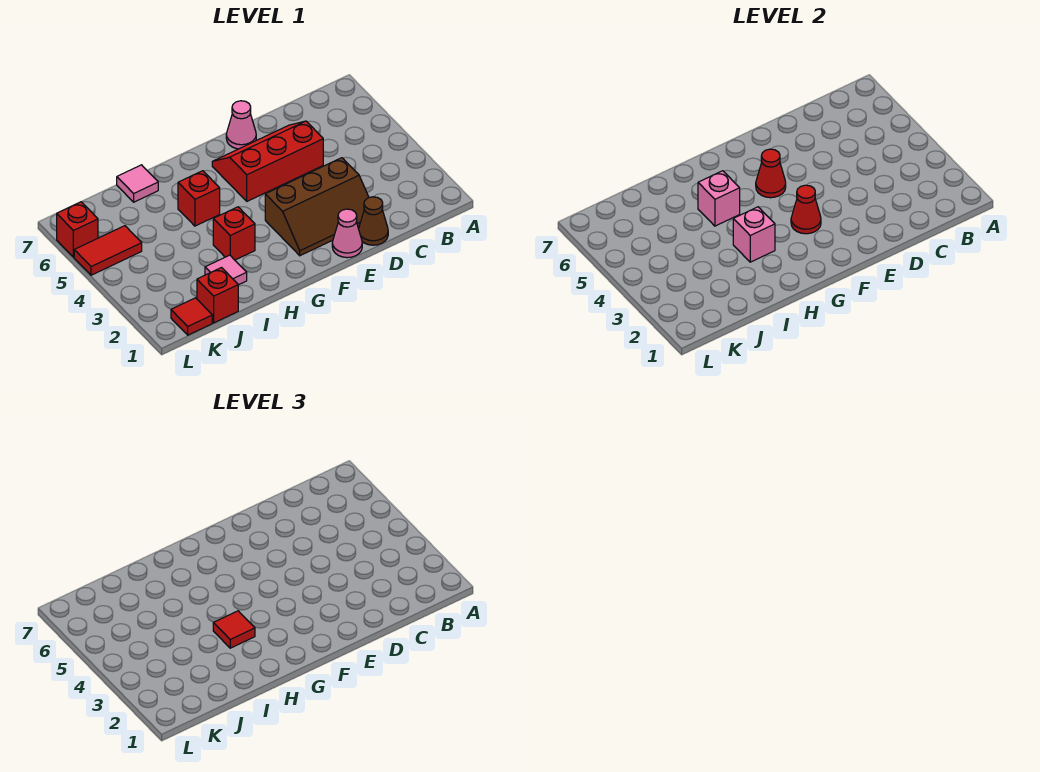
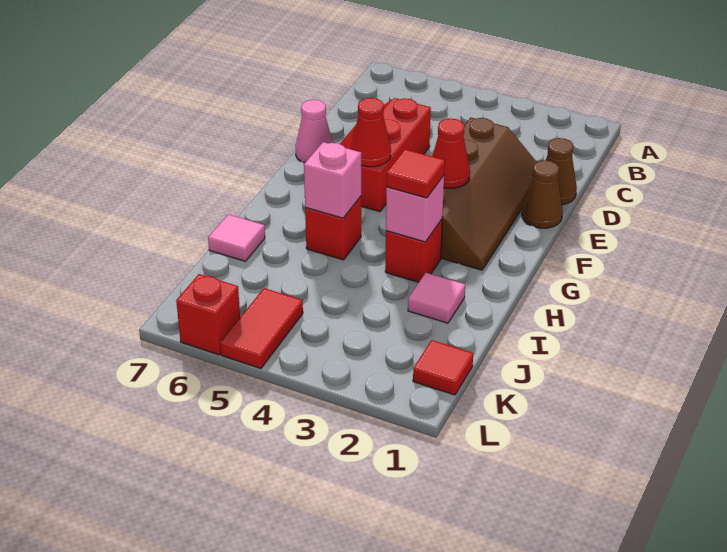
brown slope D2:F3 level 1 top 3 -> brown slope D2:G3 level 1 top 3
pink cone E1 level 1 -> brown cone E1 level 1
red brick J1 level 1 -> none

